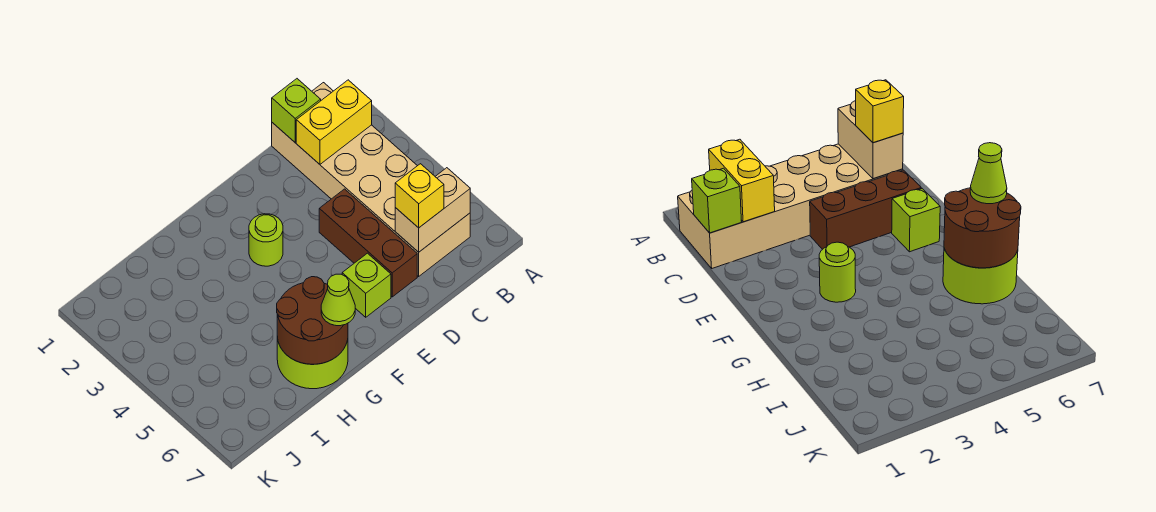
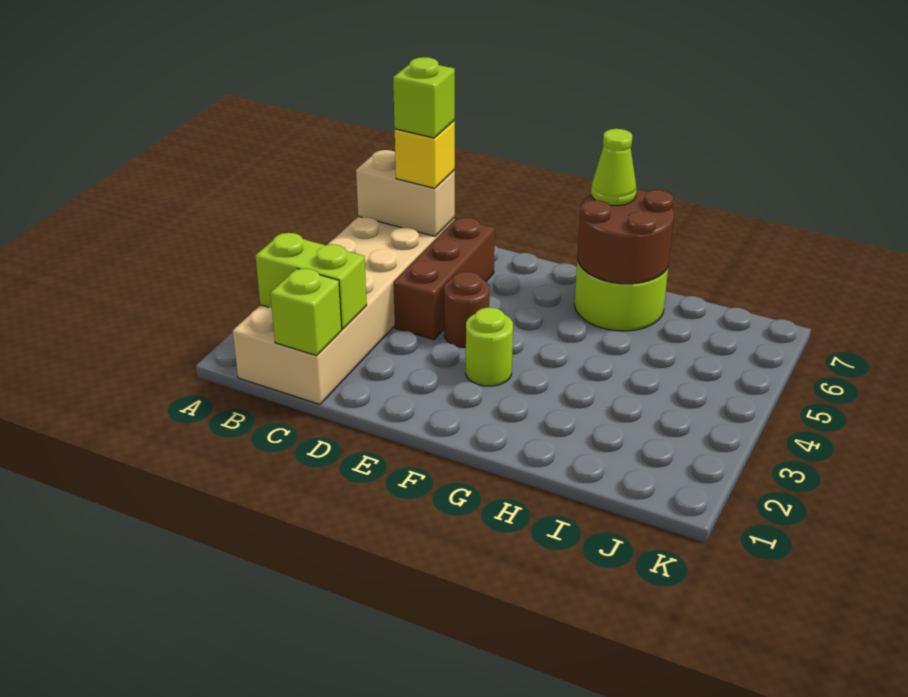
yellow brick B2:C2 level 2 -> lime brick B2:C2 level 2
none -> brown round brick E4 level 1
lime brick E6 level 1 -> lime brick C6 level 4

